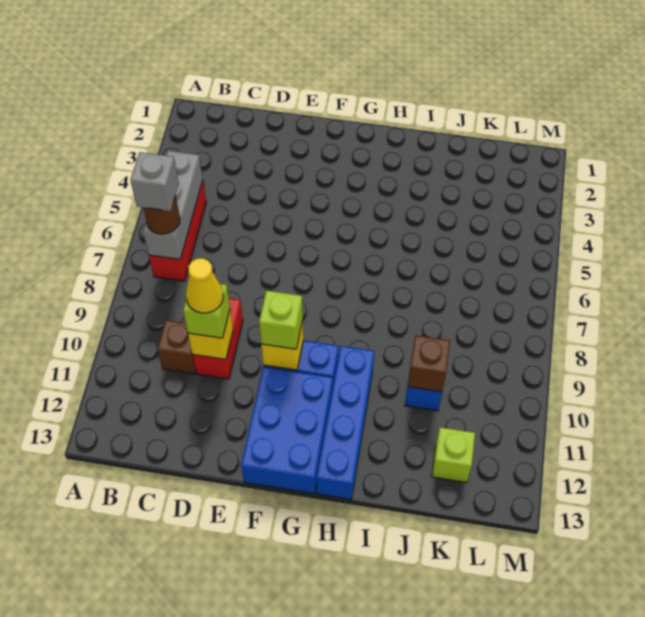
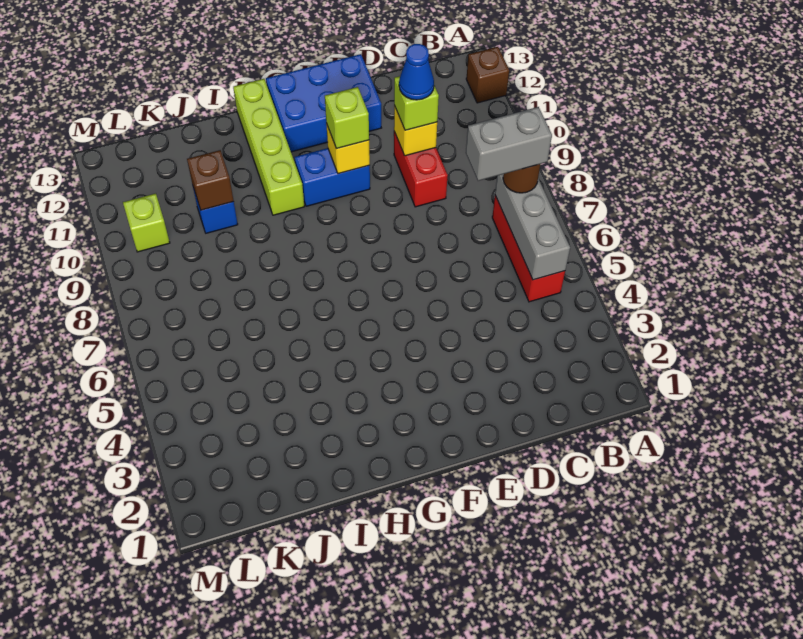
grey brick B7 level 4 -> grey brick B7:C7 level 4
brown brick C10 level 1 -> brown brick A12 level 1
yellow cone D10 level 4 -> blue cone D10 level 4
blue brick F11:G13 level 1 -> blue brick E12:G13 level 1
blue brick H10:H13 level 1 -> lime brick H10:H13 level 1
lime brick K12 level 1 -> lime brick L10 level 1

